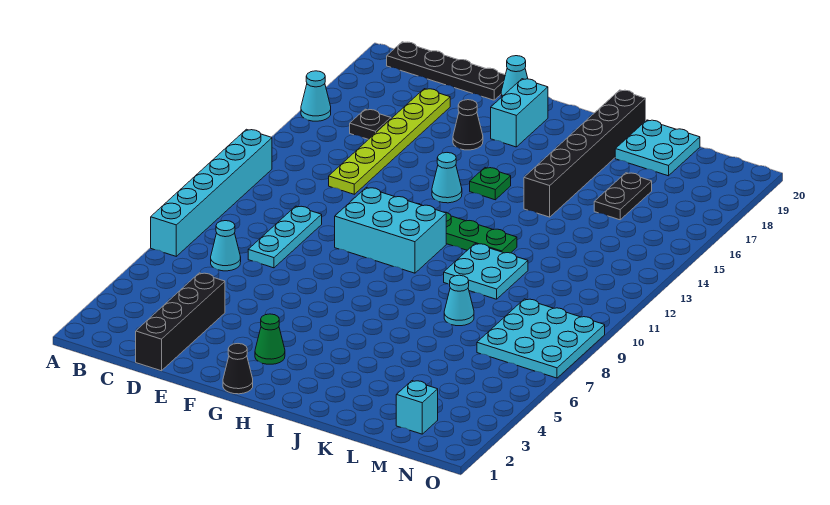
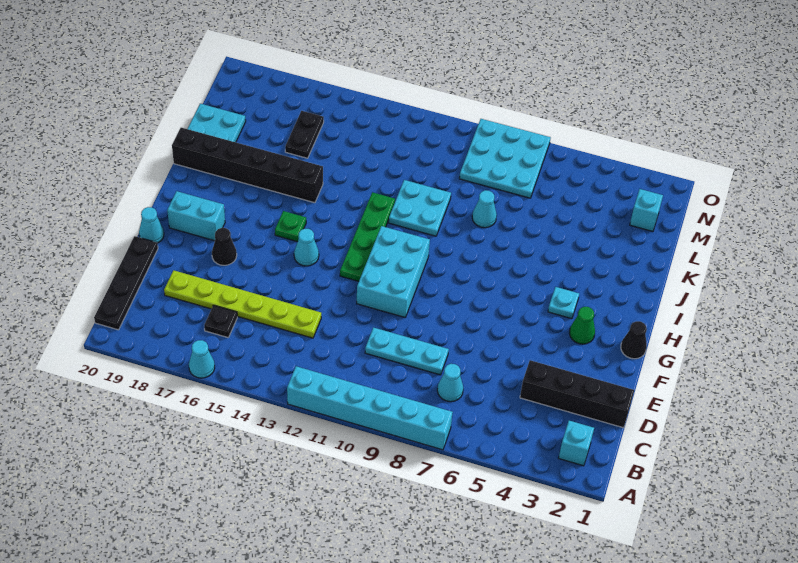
none -> cyan brick B2 level 1
none -> cyan plate H4 level 1
black plate L16:L17 level 1 -> black plate L16:M16 level 1

